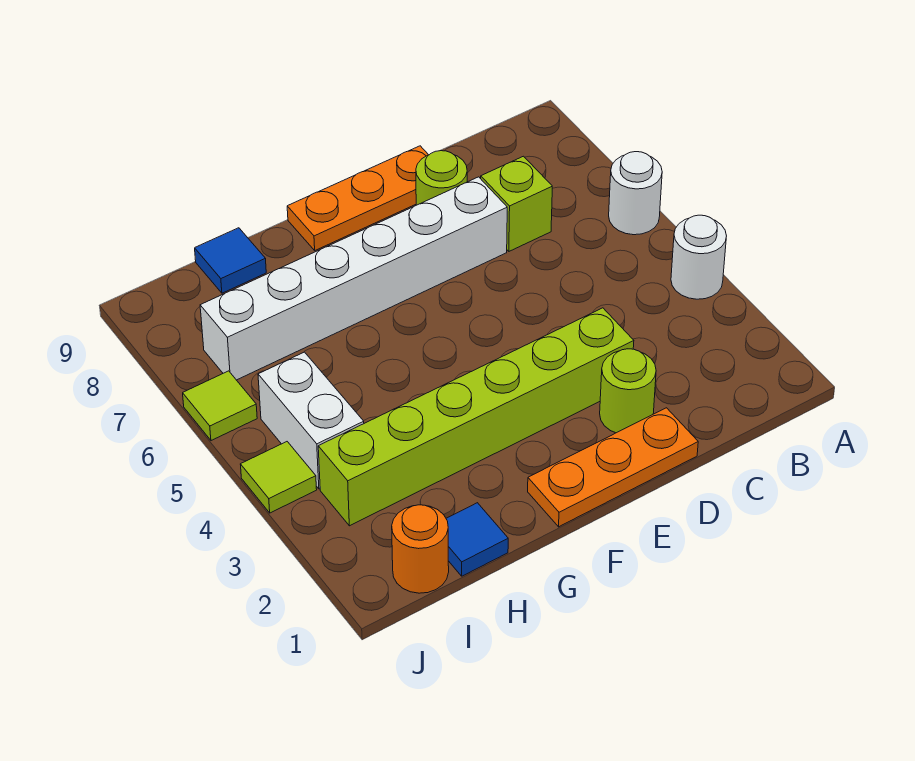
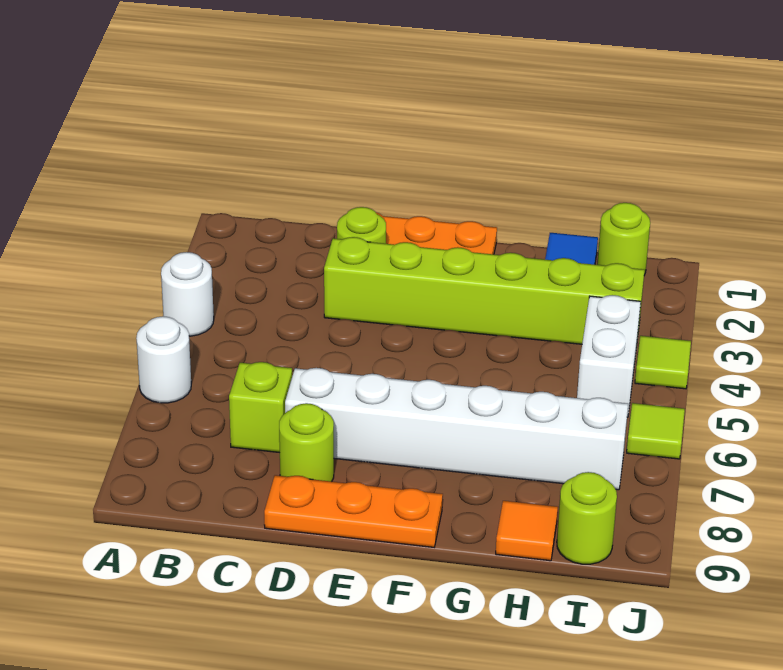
blue tile H9 level 1 -> orange tile H9 level 1
orange round brick I1 level 1 -> lime round brick I1 level 1
none -> lime round brick I9 level 1

